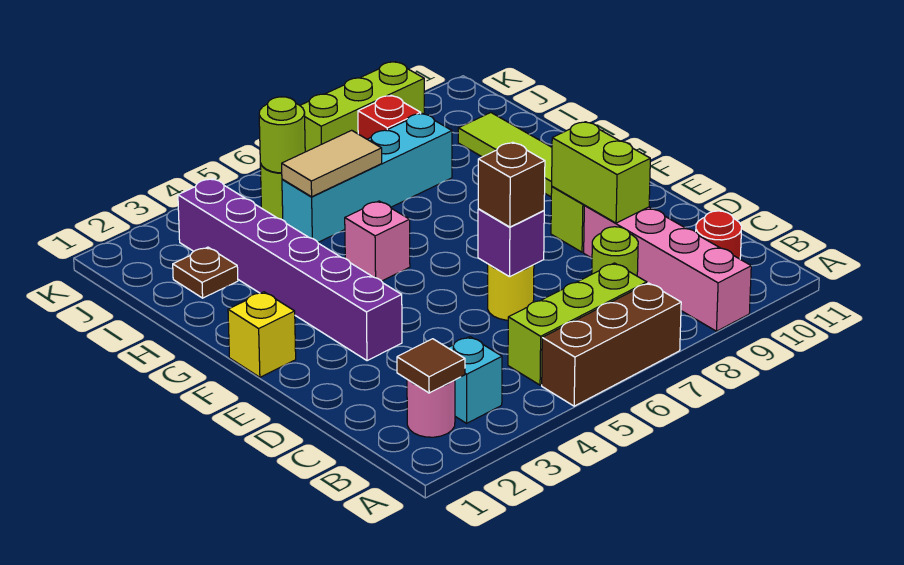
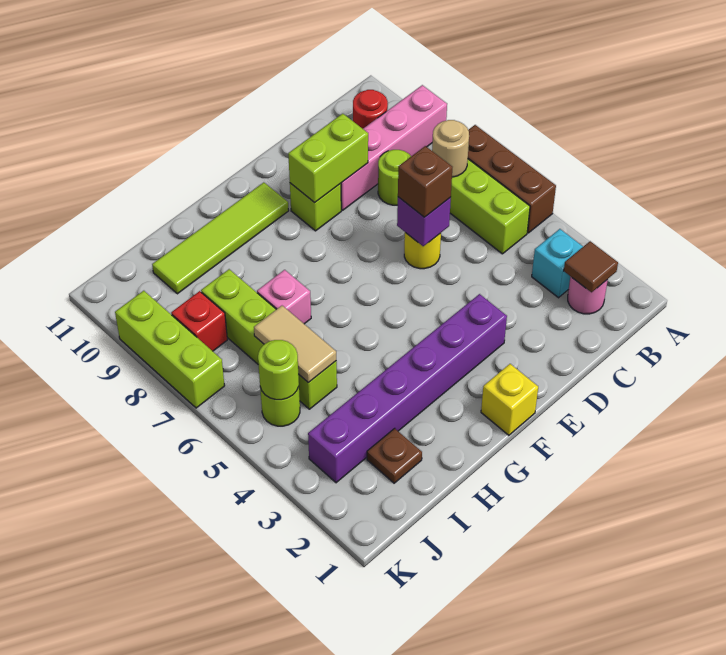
none -> tan round brick B7 level 2
pink brick G5 level 1 -> pink brick H7 level 1
cyan brick I5:I8 level 1 -> lime brick I5:I8 level 1

